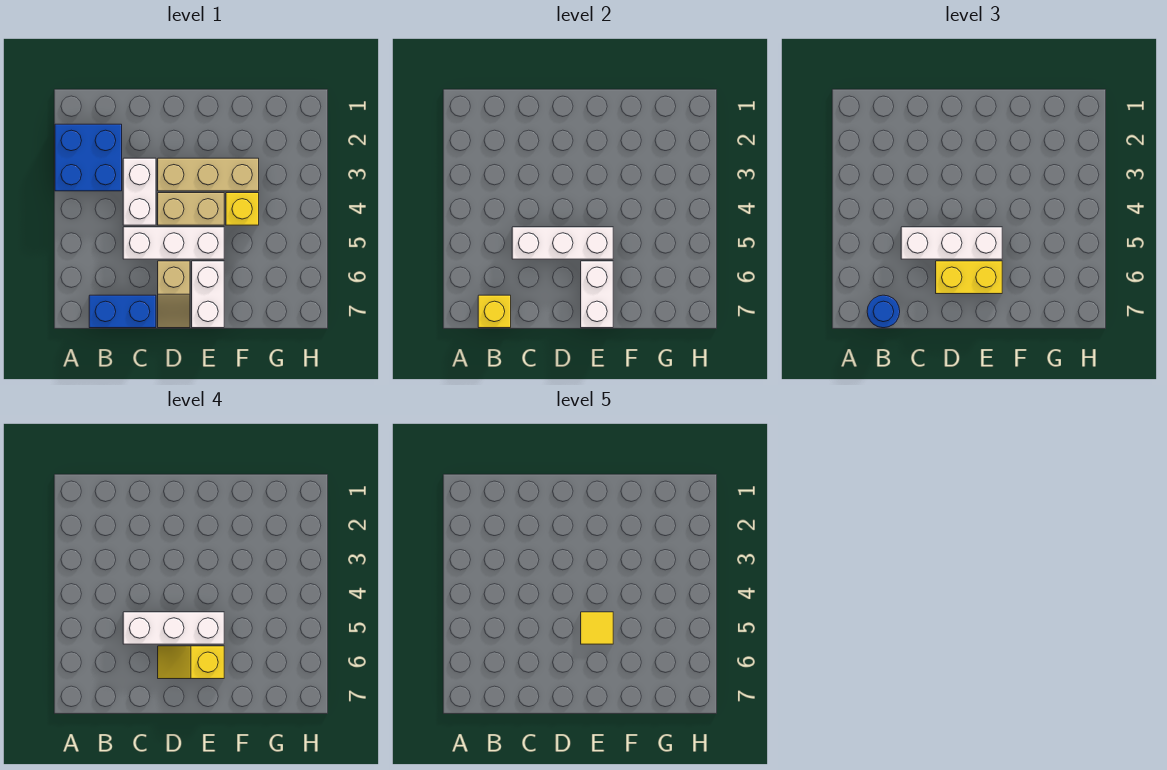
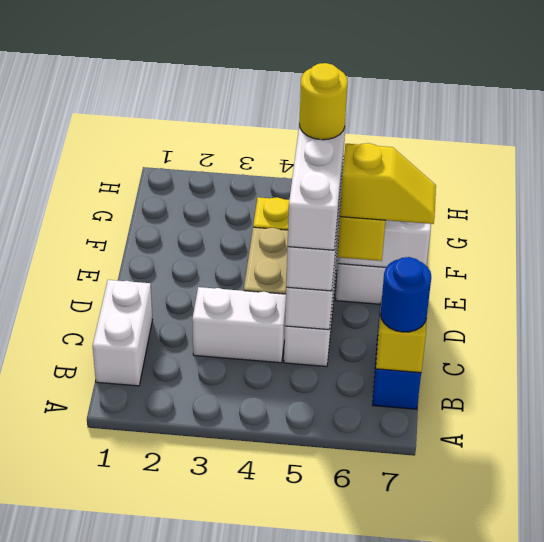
blue brick A2:B3 level 1 -> none
none -> white brick B1:C1 level 1
tan brick D3:F3 level 1 -> none
tan slope D6:D7 level 1 top 6 -> none
yellow slope D6:E6 level 4 top E -> yellow slope D6:D7 level 4 top 6
yellow tile E5 level 5 -> yellow round brick E5 level 5

